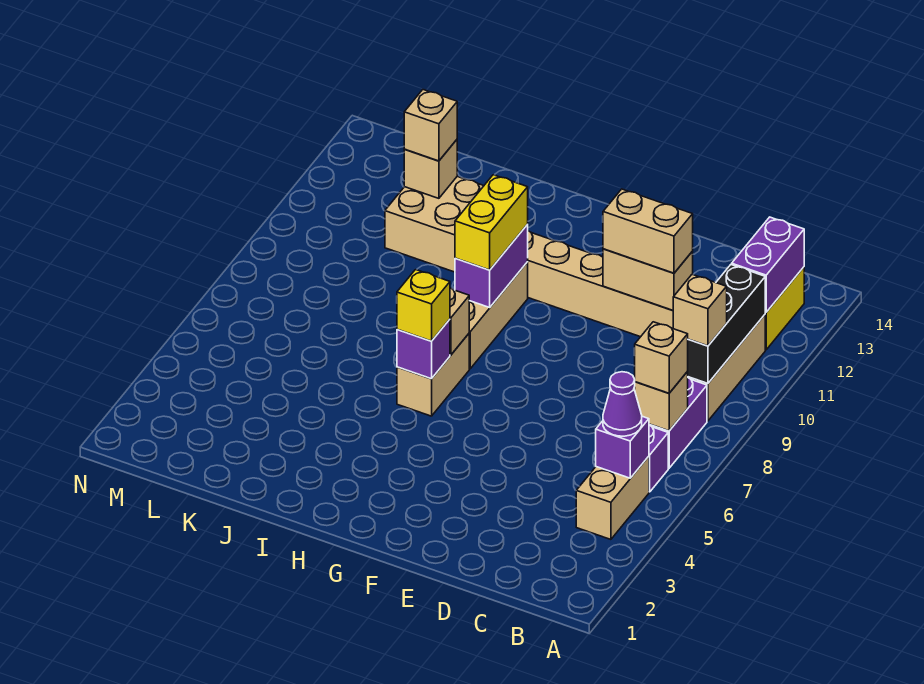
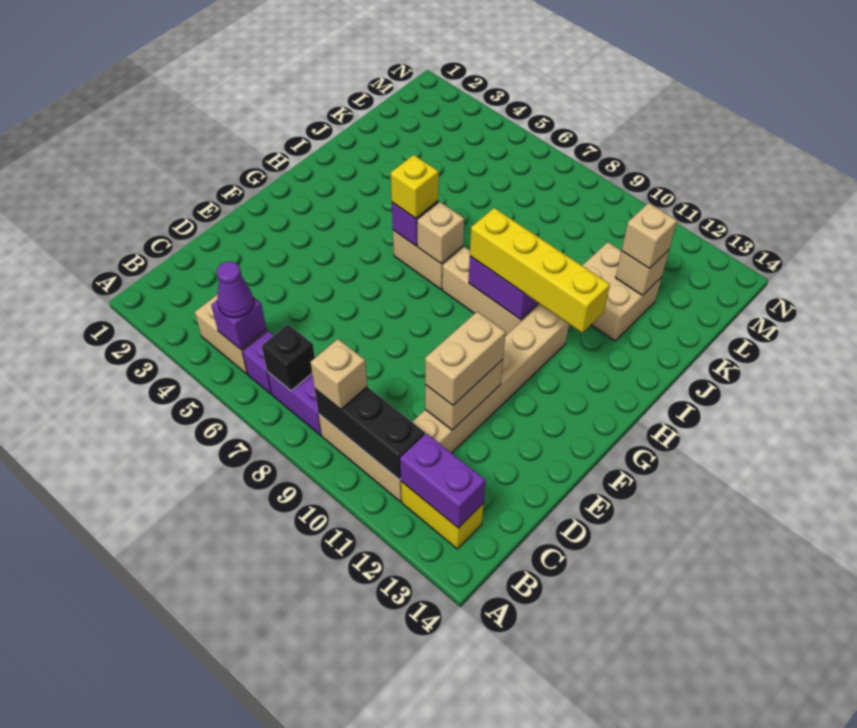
tan brick B7 level 2 -> black brick B7 level 2
tan brick B7 level 3 -> none
yellow brick H9:H10 level 3 -> yellow brick H9:H12 level 3

